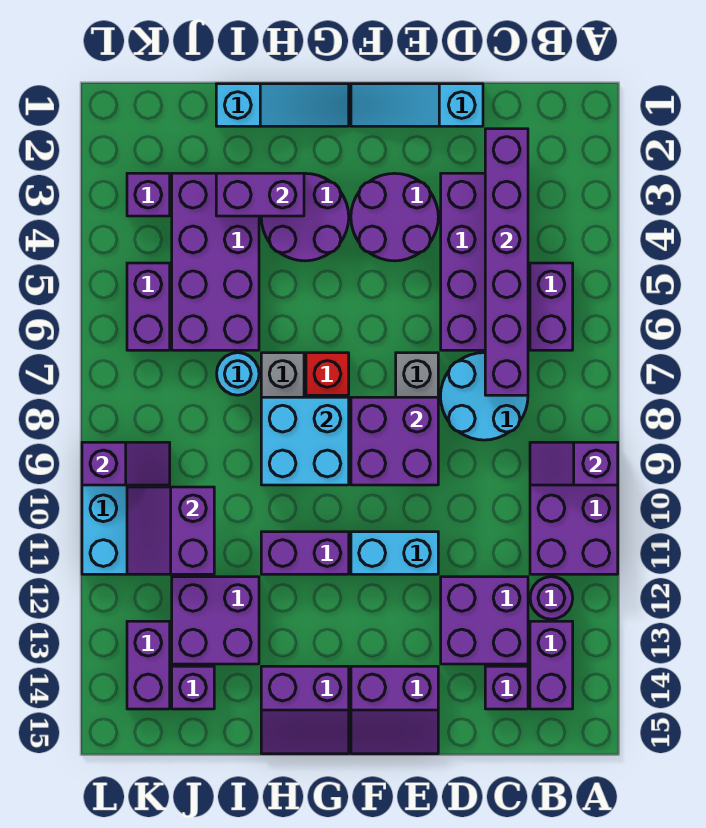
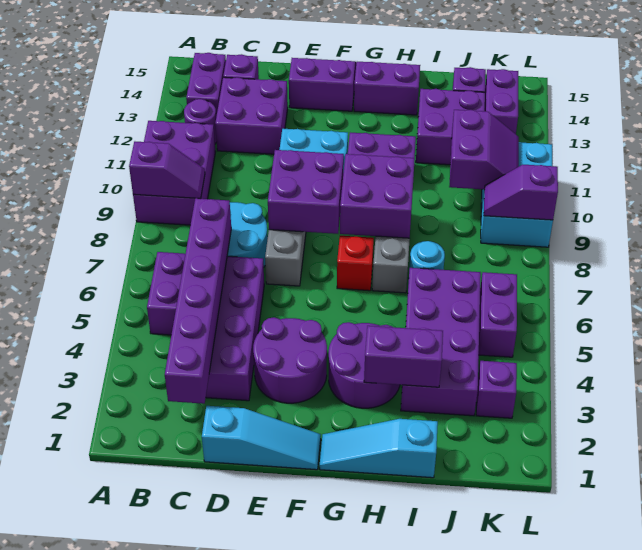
cyan brick G8:H9 level 2 -> purple brick G8:H9 level 2

